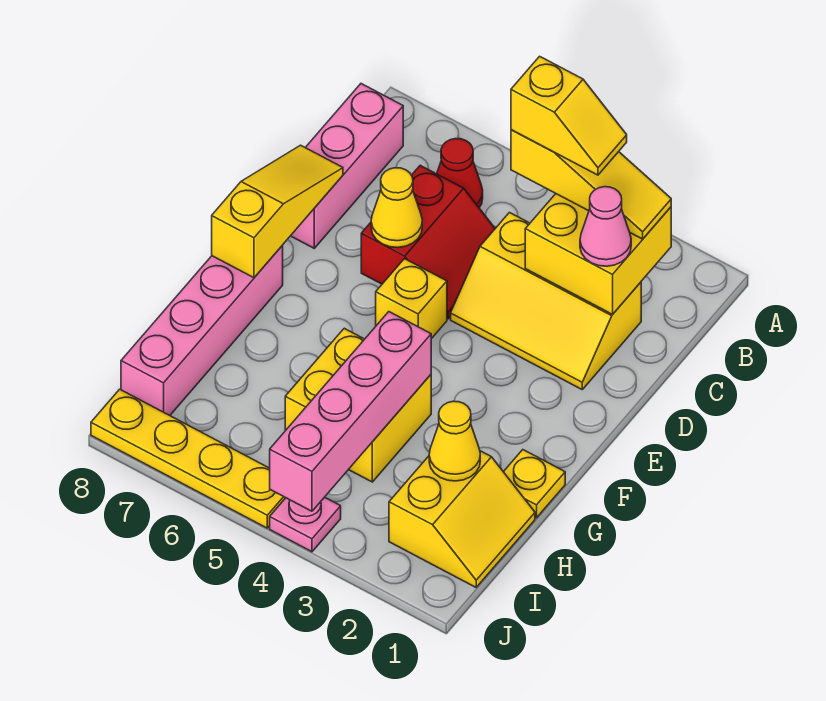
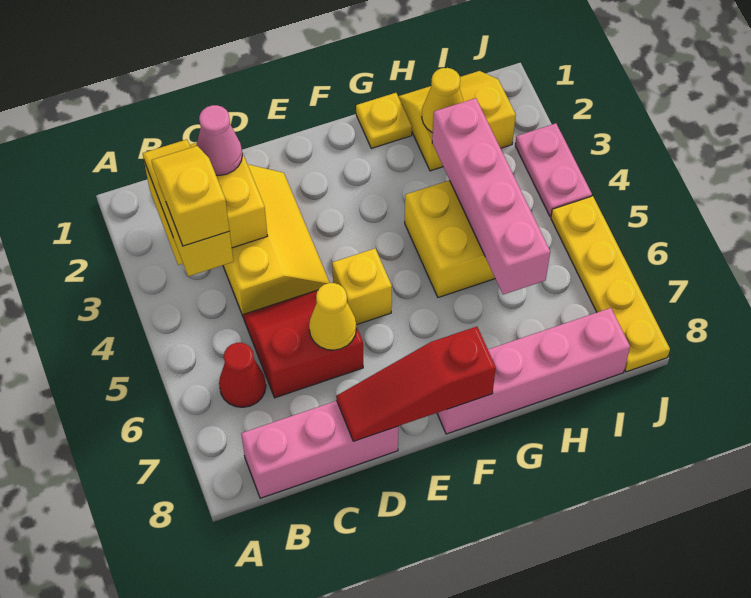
yellow slope D8:F8 level 2 top F -> red slope D8:F8 level 2 top F
pink brick G4:J4 level 2 -> pink brick H3:H6 level 2
pink plate J4 level 1 -> pink plate J3:J4 level 1

